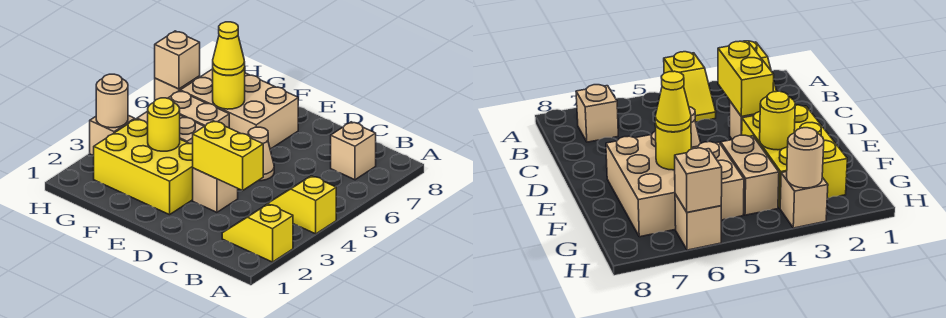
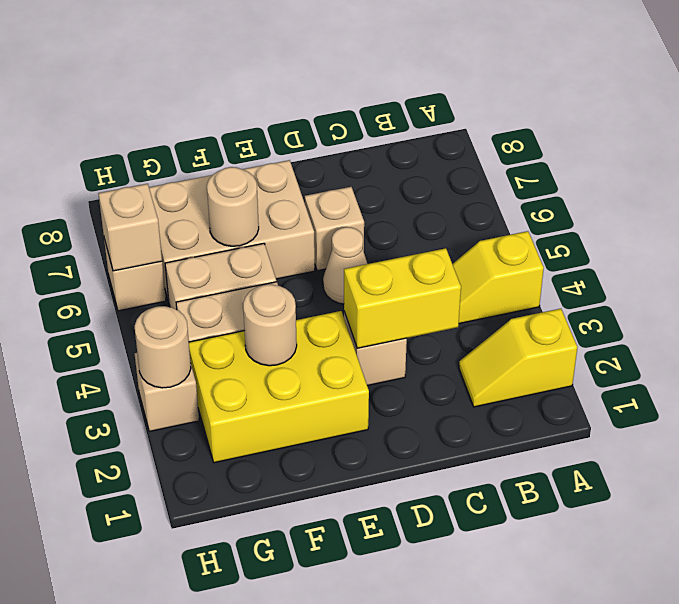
tan brick B7 level 1 -> tan brick D6 level 1
yellow round brick F3 level 2 -> tan round brick F3 level 2
yellow round brick F6 level 2 -> tan round brick F6 level 2
yellow cone F6 level 3 -> none

